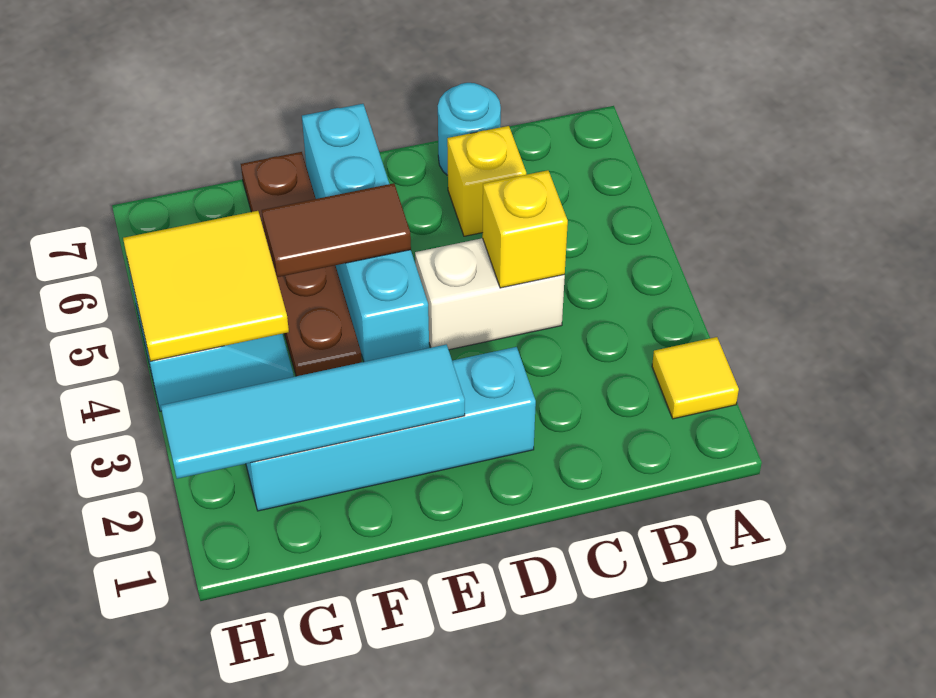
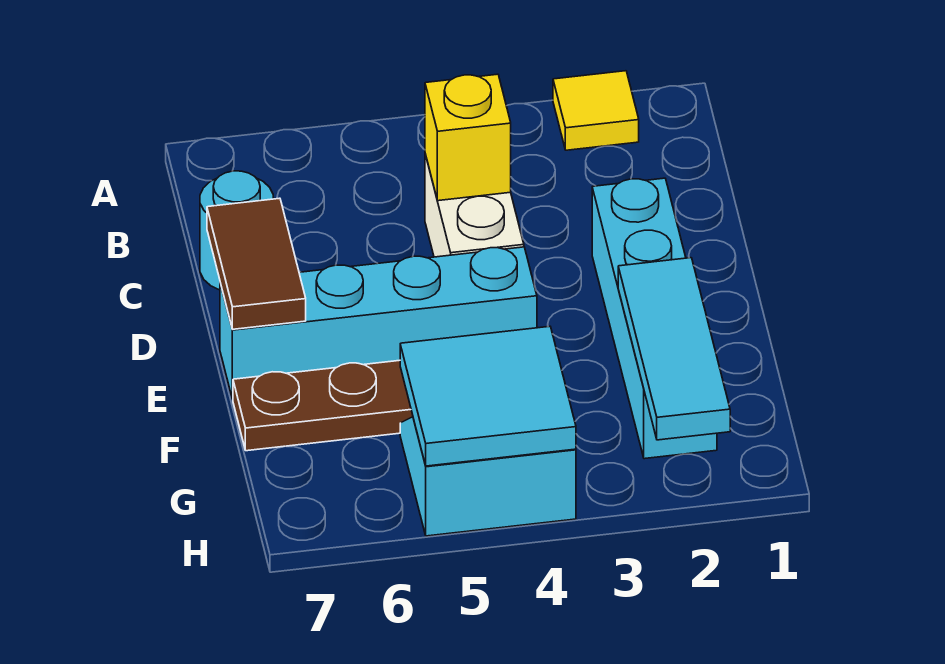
yellow brick C6 level 1 -> none
cyan tile E2:H2 level 2 -> cyan tile F2:H2 level 2
brown tile E5:F5 level 2 -> brown tile D7:E7 level 2
yellow tile G4:H5 level 2 -> cyan tile G4:H5 level 2

